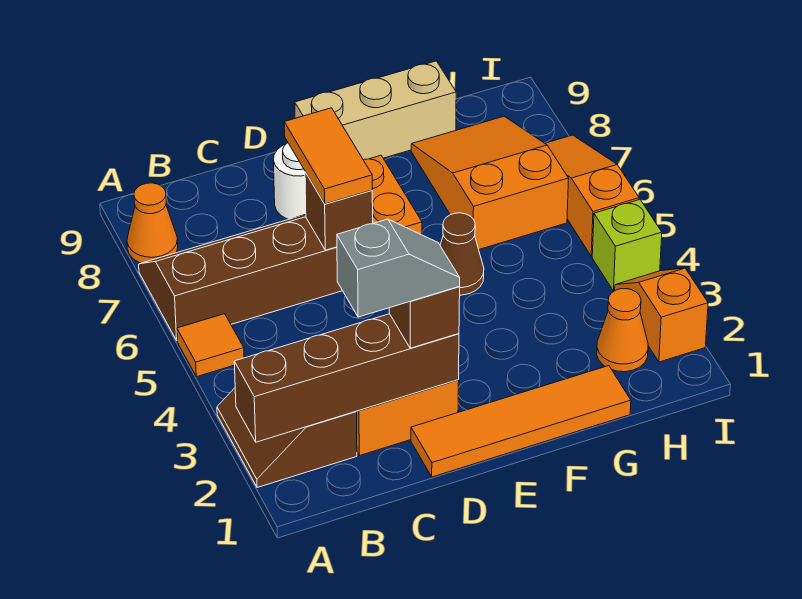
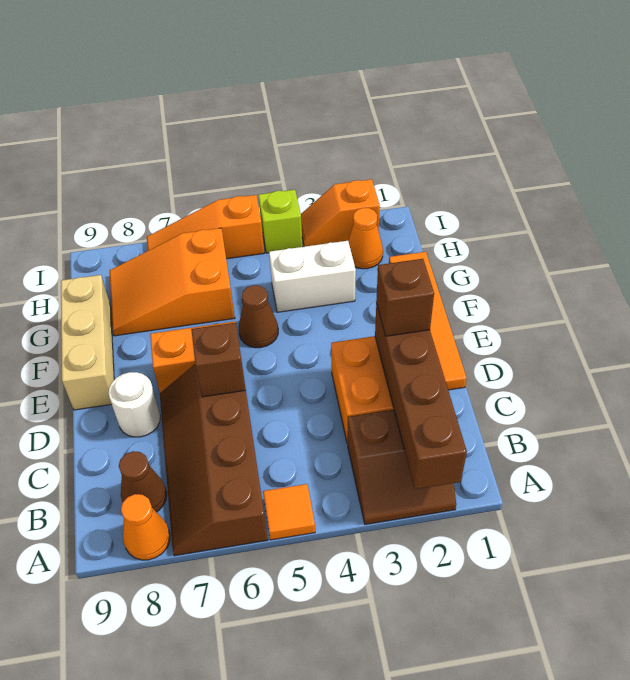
none -> brown cone B8 level 1
grey slope C2:D2 level 4 top C -> none
orange tile D6:D7 level 3 -> none
none -> white brick G3:G4 level 1

